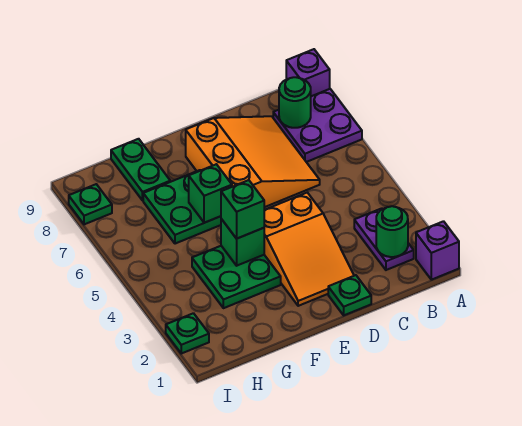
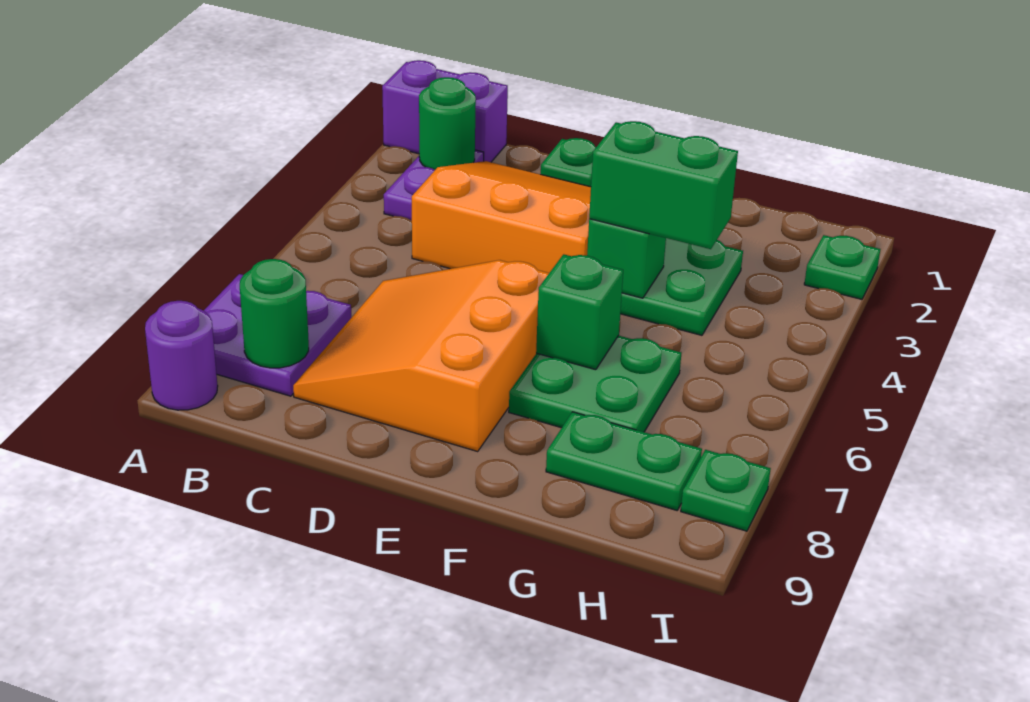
purple brick A1 level 1 -> purple brick A1:B1 level 1
purple brick A9 level 1 -> purple round brick A9 level 1
orange slope D2:E4 level 1 top 4 -> orange slope C2:E4 level 1 top 4
green brick F4 level 3 -> green brick F4:G4 level 3
green plate G8:G9 level 1 -> green plate G8:H8 level 1

